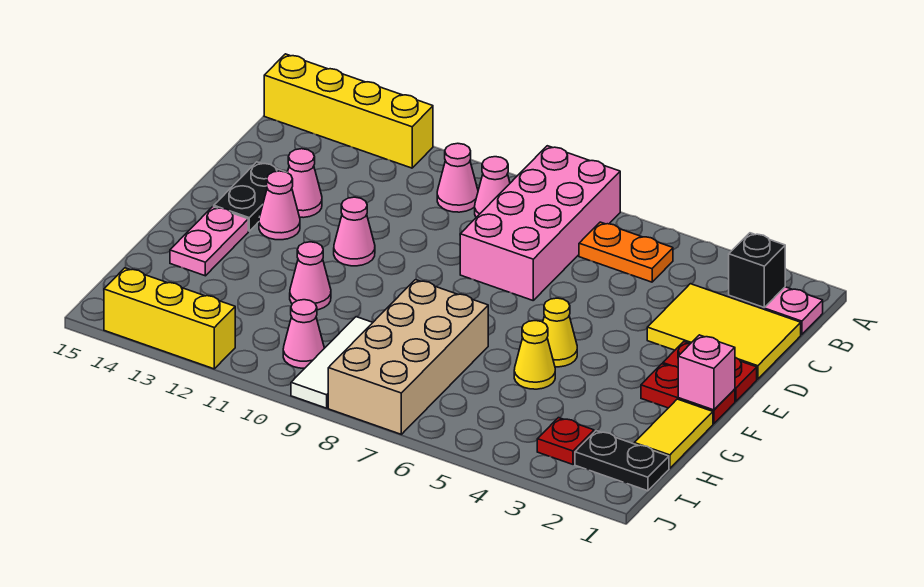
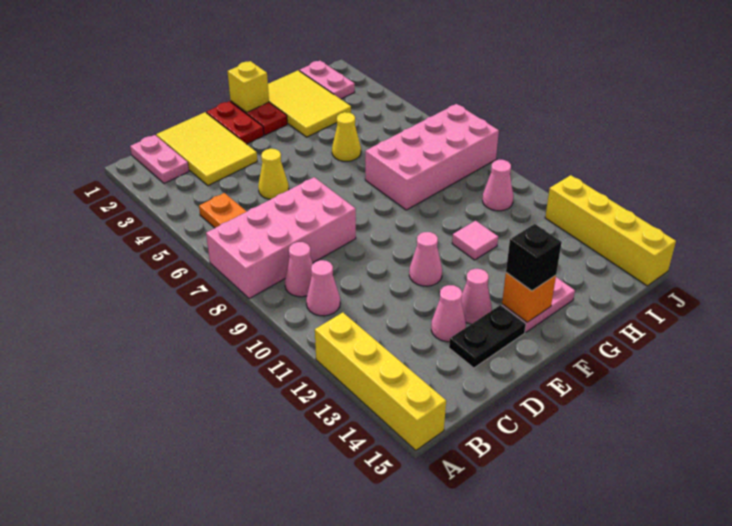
black brick B2 level 2 -> black brick F14 level 3
pink brick F1 level 2 -> yellow brick F1 level 2
yellow cone F5 level 1 -> yellow cone D5 level 1
none -> orange brick F14 level 2
yellow tile G1:H1 level 1 -> yellow tile G1:H3 level 1
tan brick G7:J8 level 1 -> pink brick G7:J8 level 1
pink cone G11 level 1 -> pink tile G11 level 1
white tile H9:J9 level 1 -> none
black plate I1:I2 level 1 -> pink plate I1:I2 level 1
red plate I3 level 1 -> none
yellow brick J12:J14 level 1 -> yellow brick J12:J15 level 1

